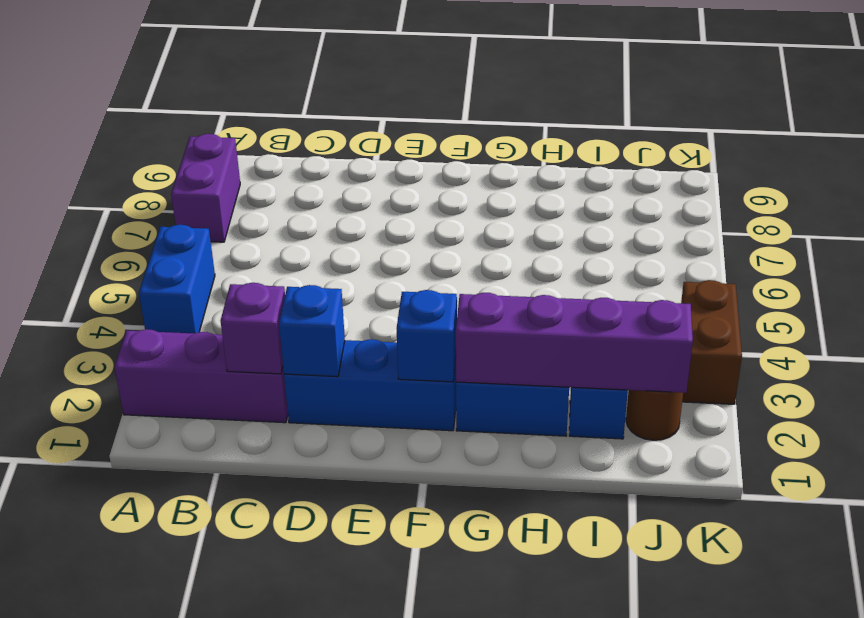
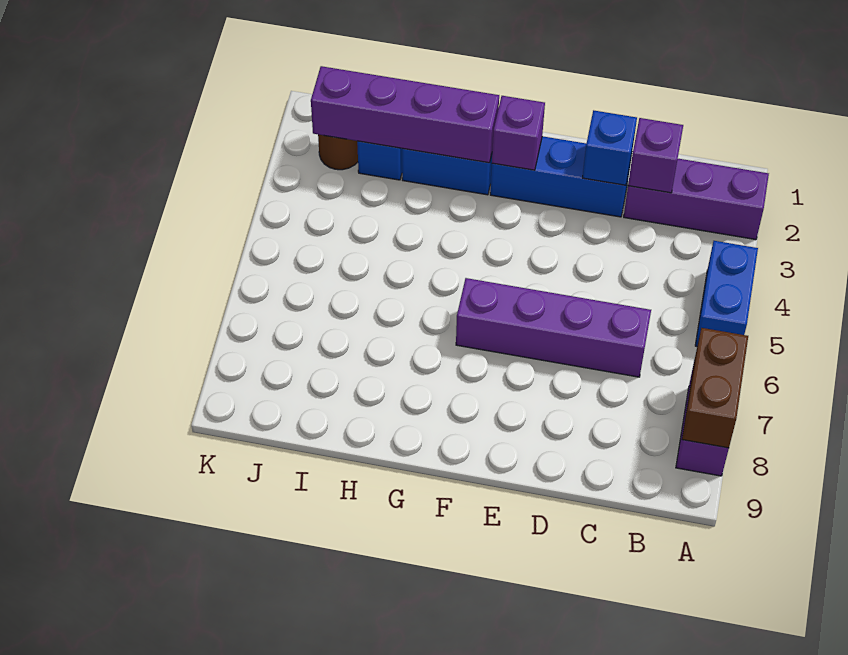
none -> purple brick C6:F6 level 1
blue brick F2 level 2 -> purple brick F2 level 2
brown brick K3:K4 level 1 -> brown brick A7:A8 level 2

